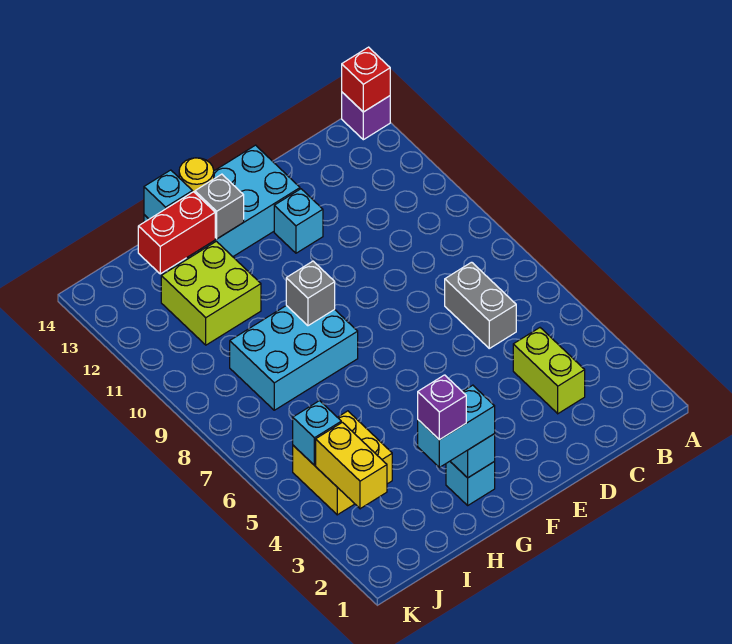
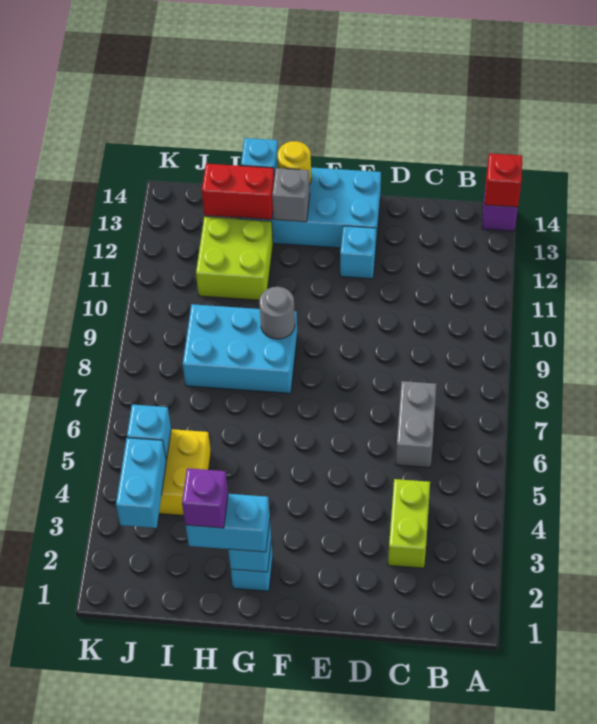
grey brick G9 level 2 -> grey round brick G9 level 2
yellow brick J3:J4 level 2 -> cyan brick J3:J4 level 2

